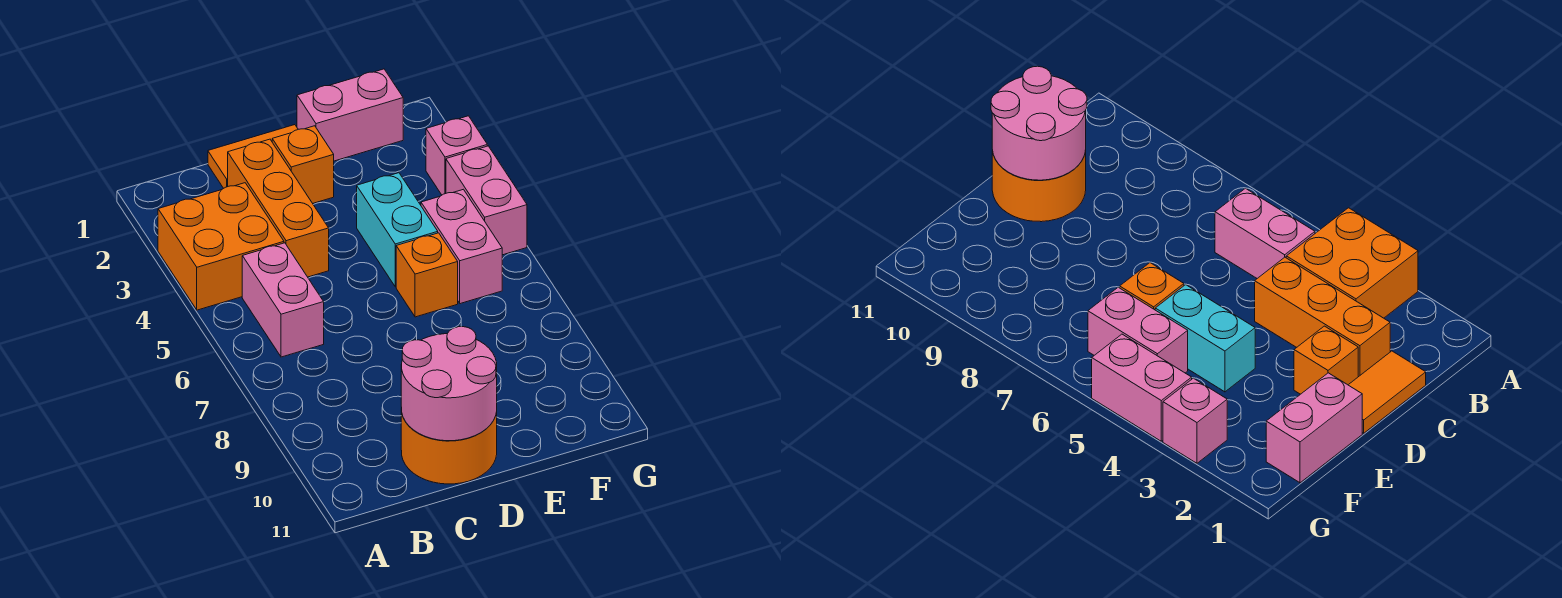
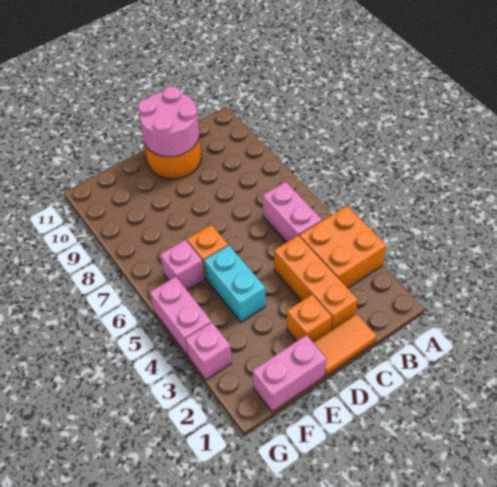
pink brick F5:F6 level 1 -> pink brick F6 level 1

